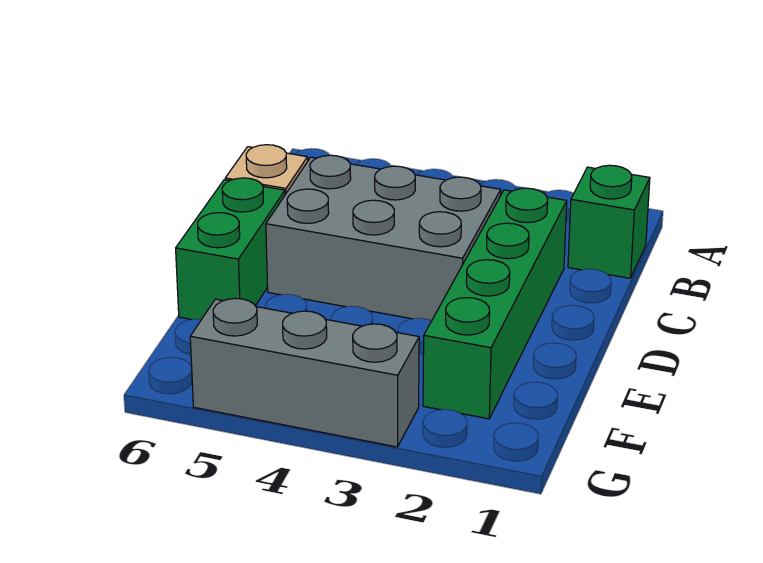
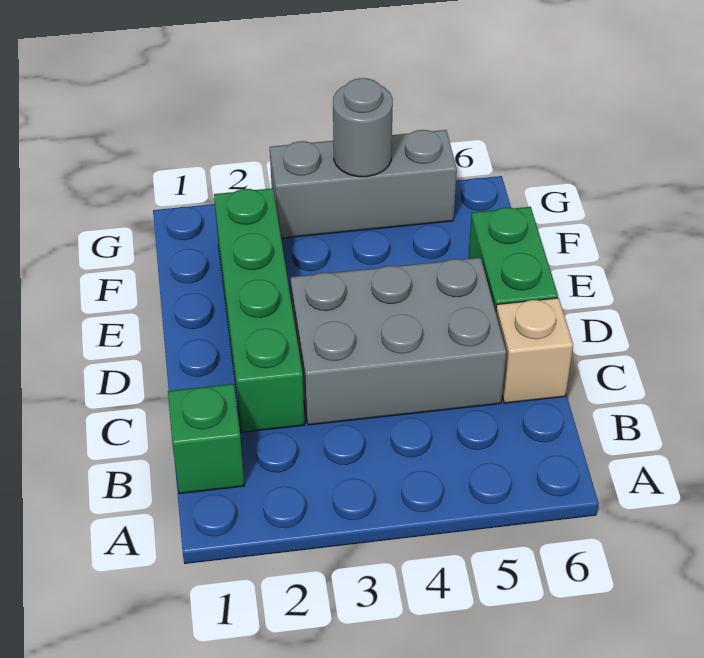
none -> grey round brick G4 level 2

